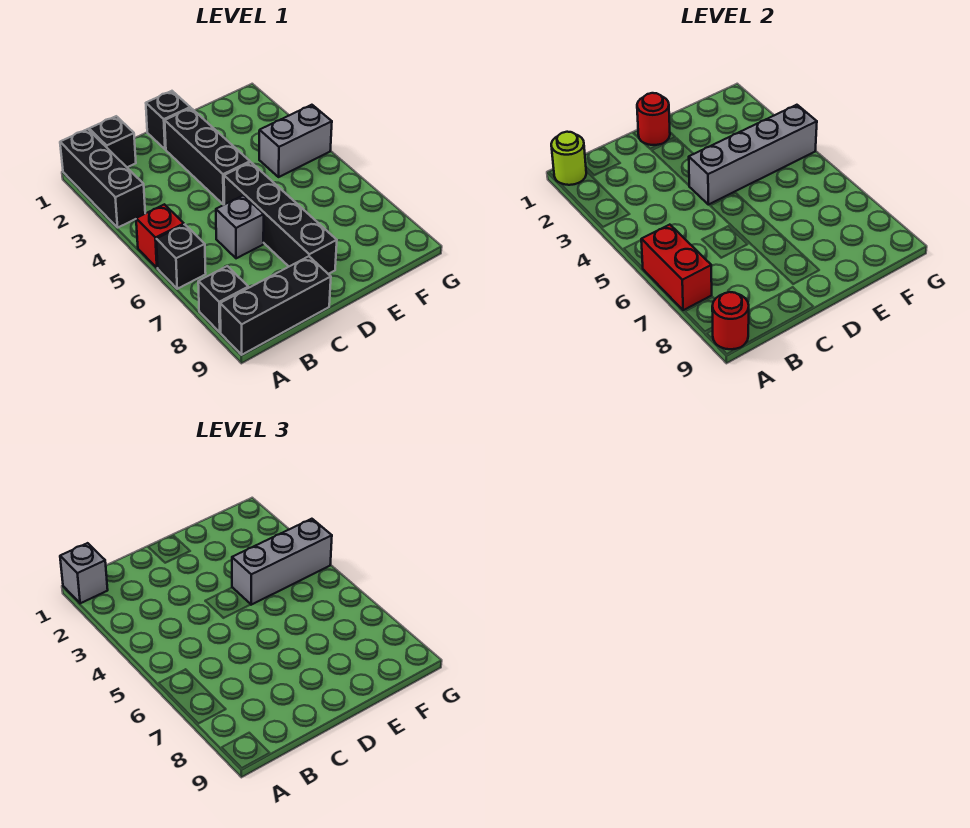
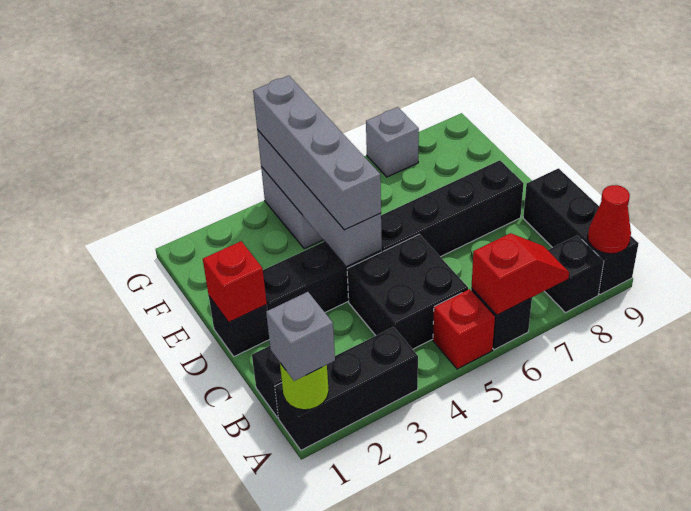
red brick A6:A7 level 2 -> red slope A6:A7 level 2 top 6
red round brick A9 level 2 -> red cone A9 level 2
none -> black brick B4:C5 level 1
grey brick C6 level 1 -> grey brick G7 level 1
red round brick D1 level 2 -> red brick D1 level 2
grey brick E4:G4 level 3 -> grey brick D4:G4 level 3

